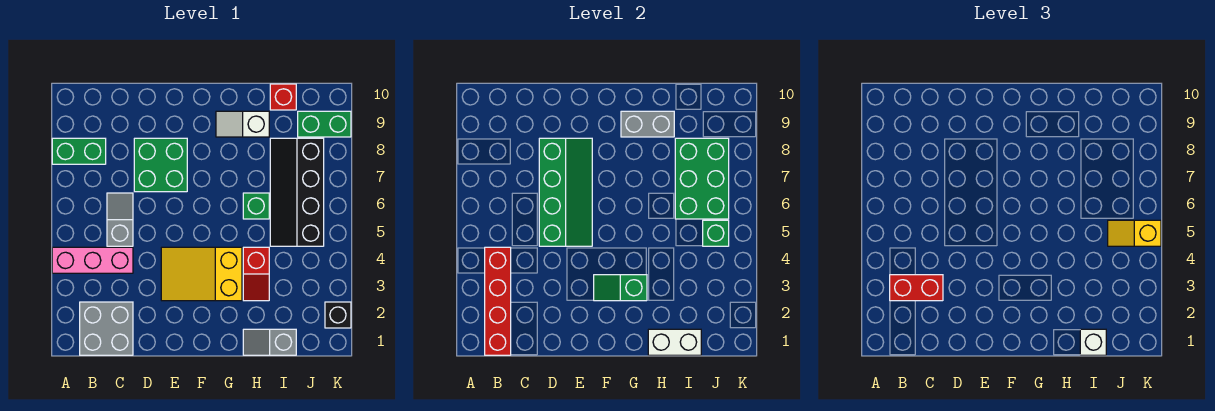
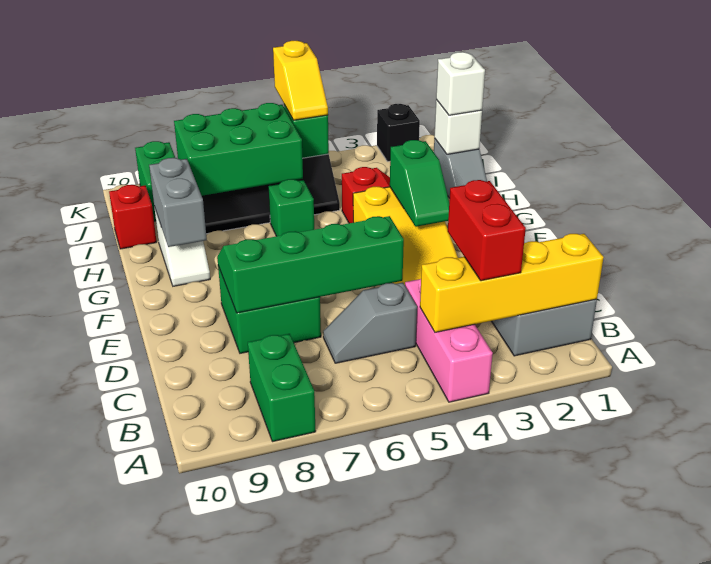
red brick B1:B4 level 2 -> yellow brick B1:B4 level 2
white brick H1:I1 level 2 -> white brick I1 level 2

